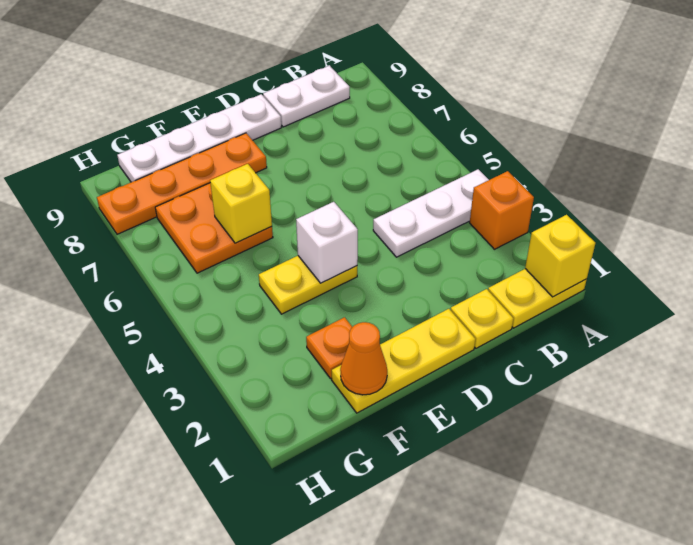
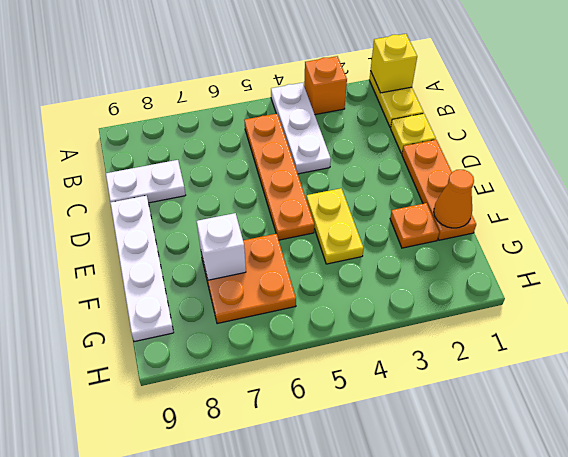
white plate B9:C9 level 1 -> white plate C8:C9 level 1
yellow plate D1:F1 level 1 -> orange plate D1:F1 level 1
white brick E4 level 2 -> white brick F7 level 2
orange plate E8:H8 level 1 -> orange plate B5:E5 level 1
yellow brick F6 level 2 -> none

